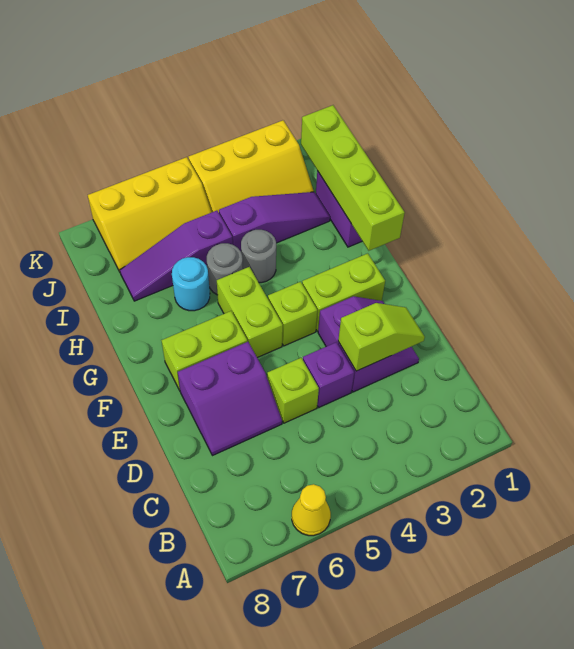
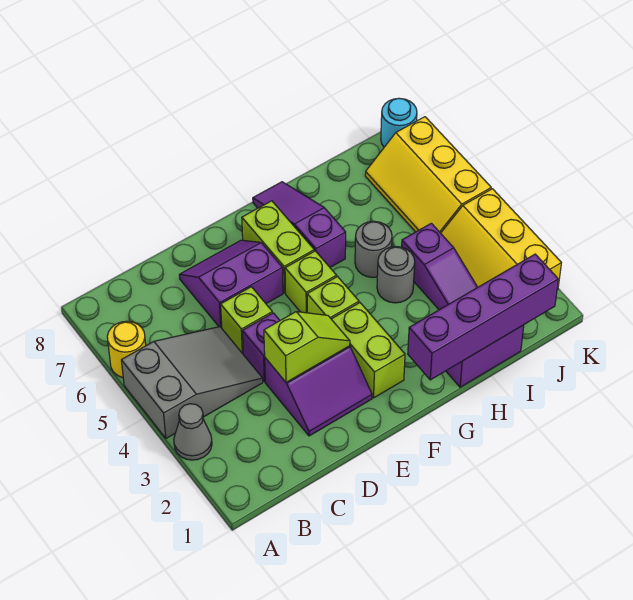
none -> grey cone A3 level 1
none -> grey slope A4:C5 level 1 top A
yellow cone A6 level 1 -> yellow round brick A6 level 1
lime slope D2:D3 level 2 top 3 -> lime slope D3:E3 level 2 top D
purple slope D6:E7 level 1 top E -> purple slope D6:E7 level 1 top 6
lime brick F5:G5 level 1 -> lime brick F5 level 1
lime brick G1:J1 level 2 -> purple brick G1:J1 level 2
cyan round brick H6 level 1 -> cyan round brick K8 level 1
purple slope I5:I7 level 1 top 5 -> purple slope G6:G8 level 1 top 6

